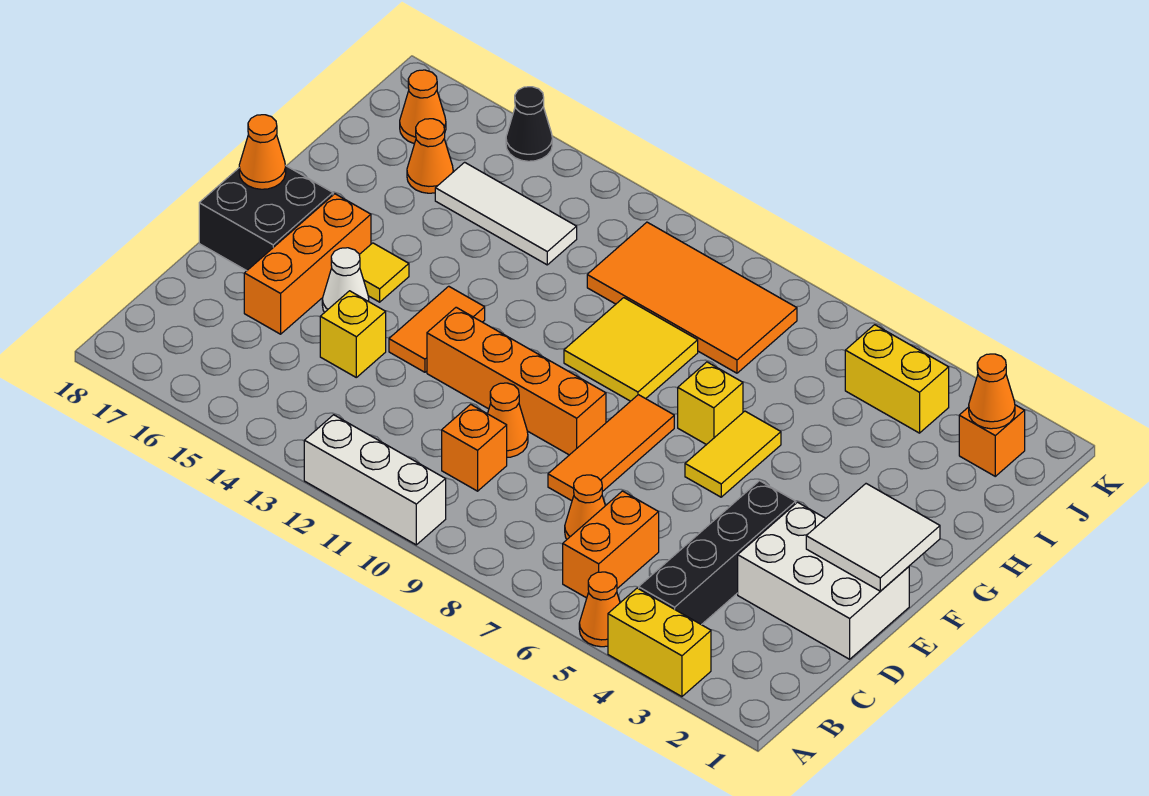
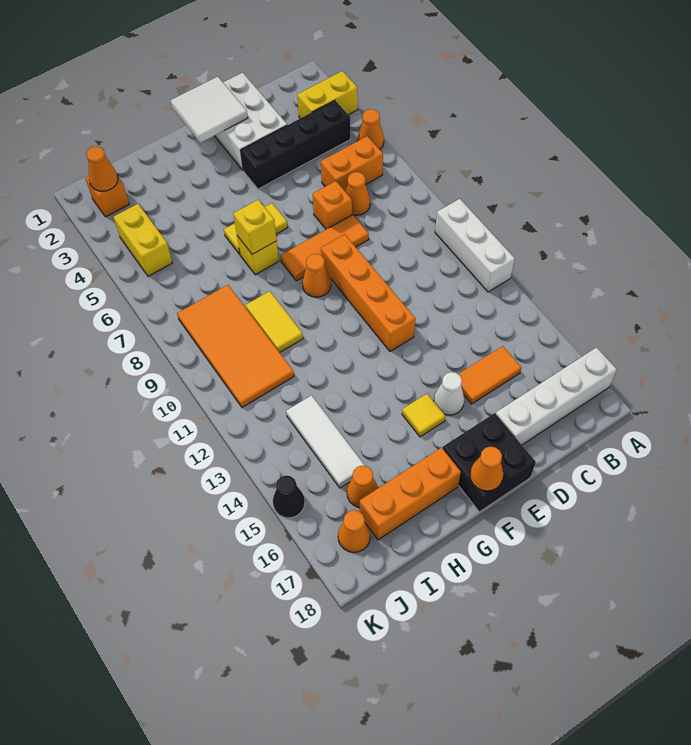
yellow brick A3:A4 level 1 -> yellow brick A3:B3 level 1
none -> white brick A17:D17 level 1
orange brick C10 level 1 -> orange brick D7 level 1
orange cone D10 level 1 -> orange cone F9 level 1
yellow brick D14 level 1 -> yellow brick G7 level 2
orange brick D16:F16 level 1 -> orange brick G17:I17 level 1
orange tile E13:F13 level 1 -> orange tile C15:D15 level 1
yellow tile G9:H10 level 1 -> yellow tile H9:H10 level 1

